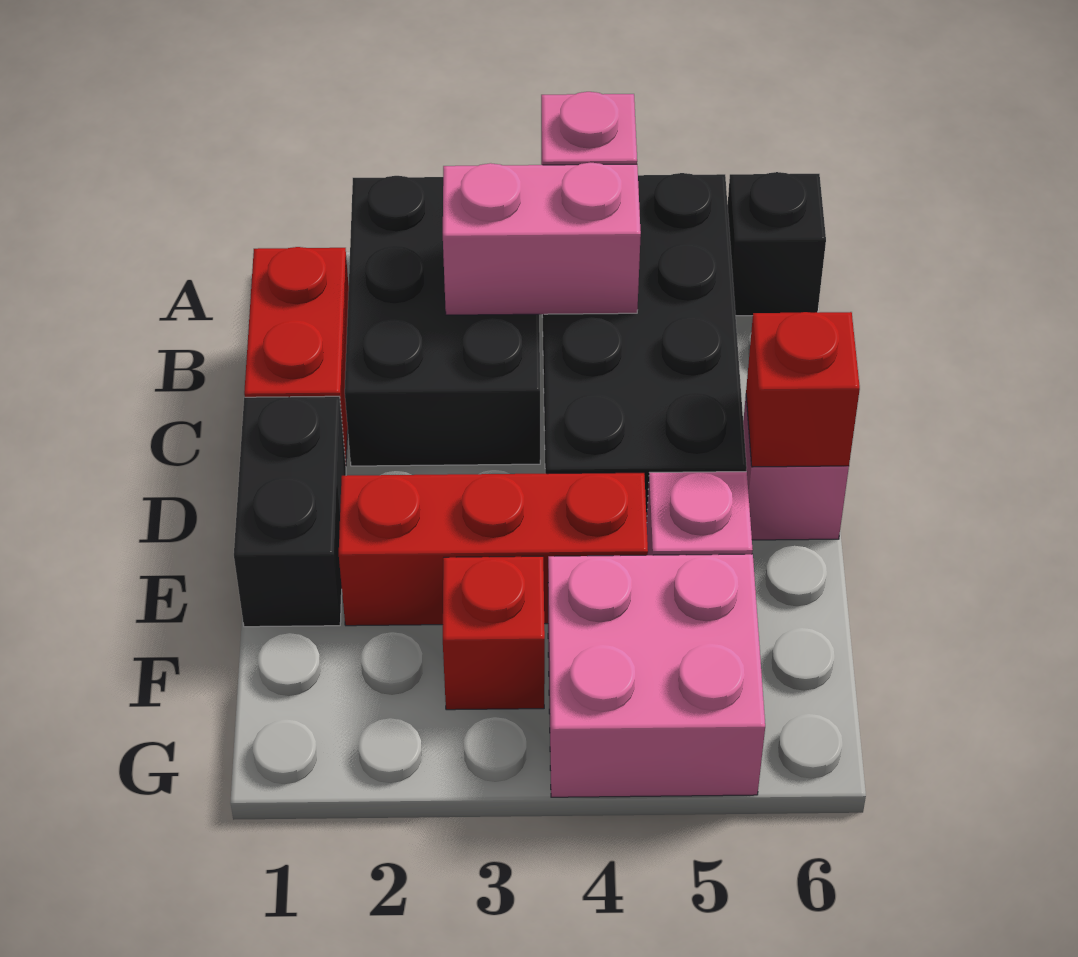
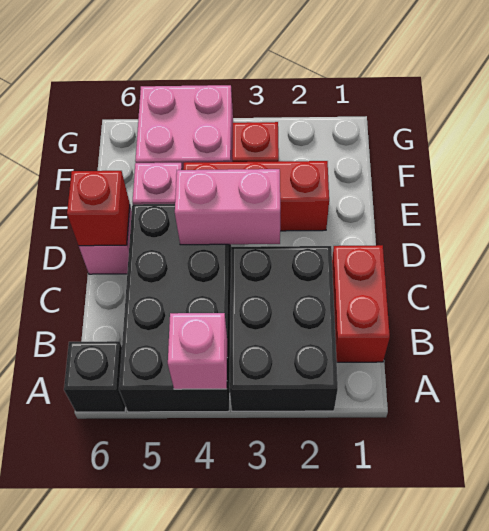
pink brick B3:B4 level 2 -> pink brick D3:D4 level 2
black brick D1:E1 level 1 -> none

